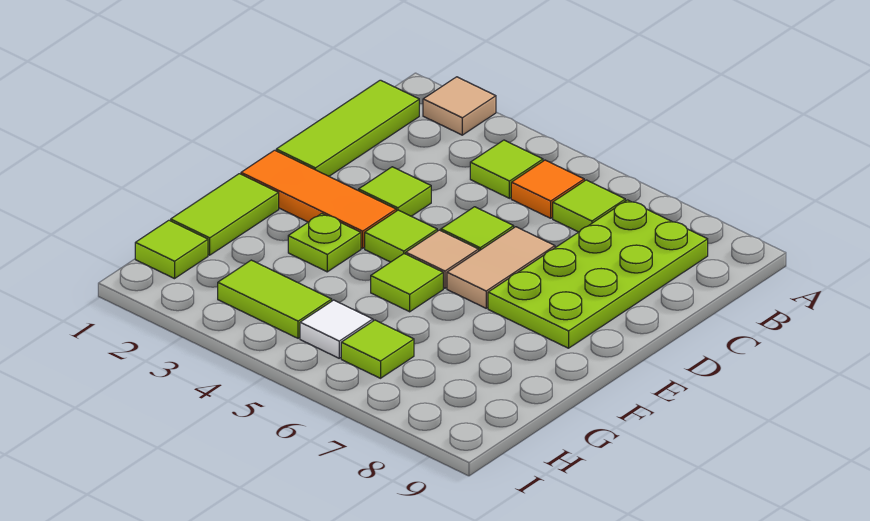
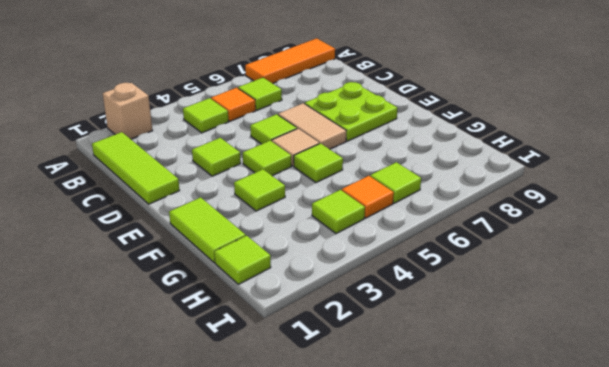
tan tile A2 level 1 -> tan brick A2 level 1
lime plate B7:E8 level 1 -> lime plate D7:E8 level 1
orange tile E1:E3 level 1 -> orange tile A7:A9 level 1
lime plate F3 level 1 -> lime tile F3 level 1
lime tile H3:H4 level 1 -> lime tile H4 level 1
white tile H5 level 1 -> orange tile H5 level 1

